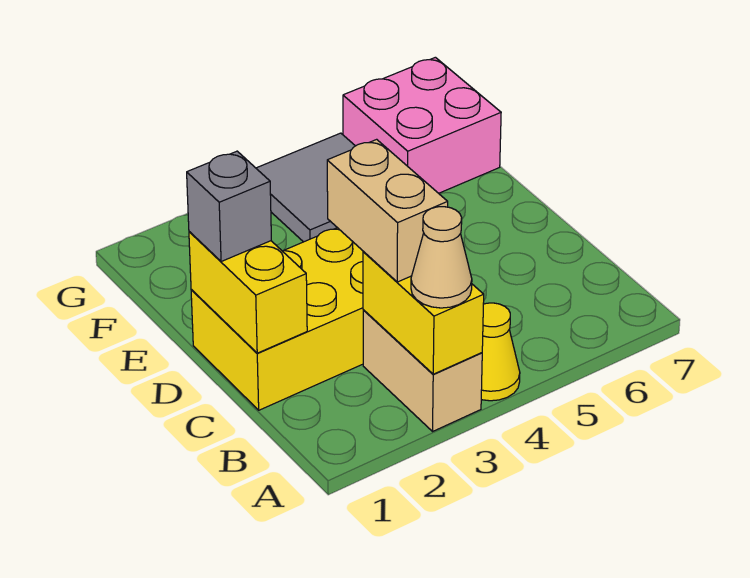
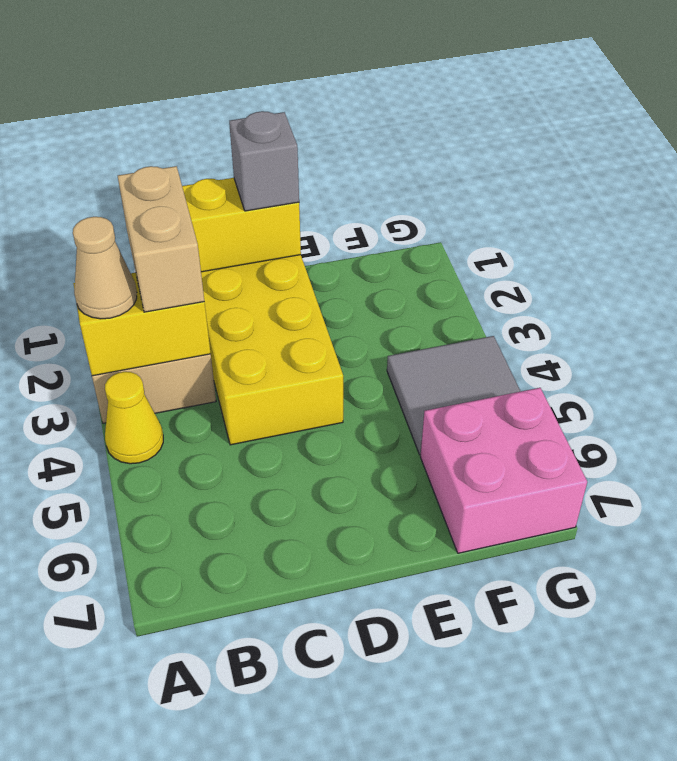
tan brick B3:C3 level 3 -> tan brick B2:B3 level 3

